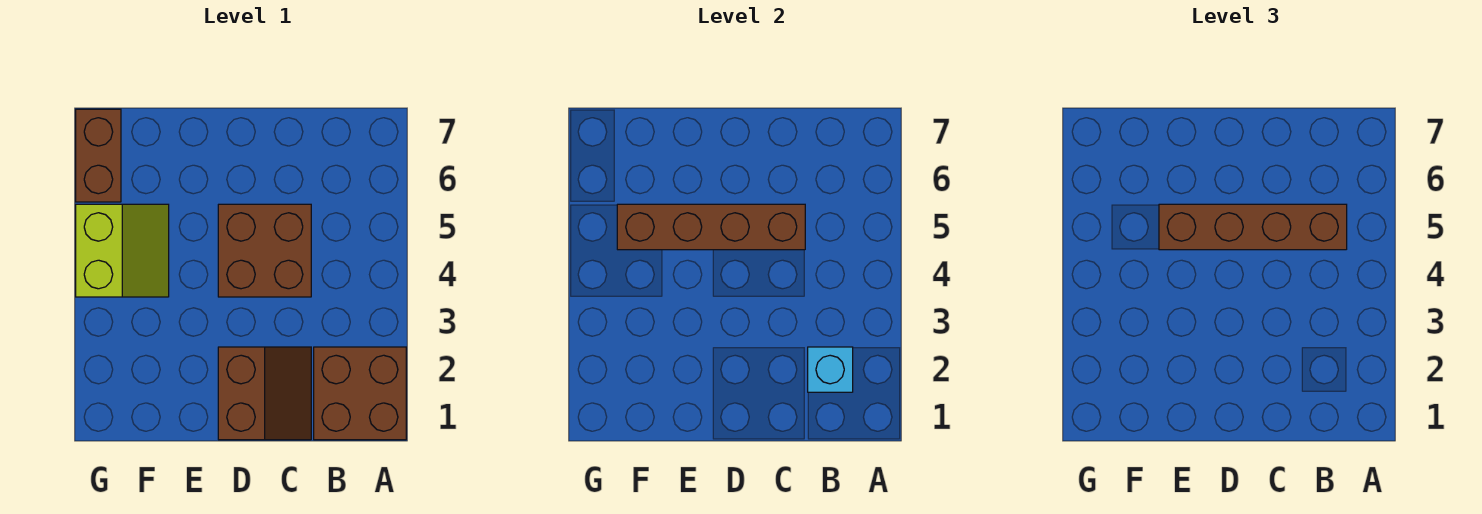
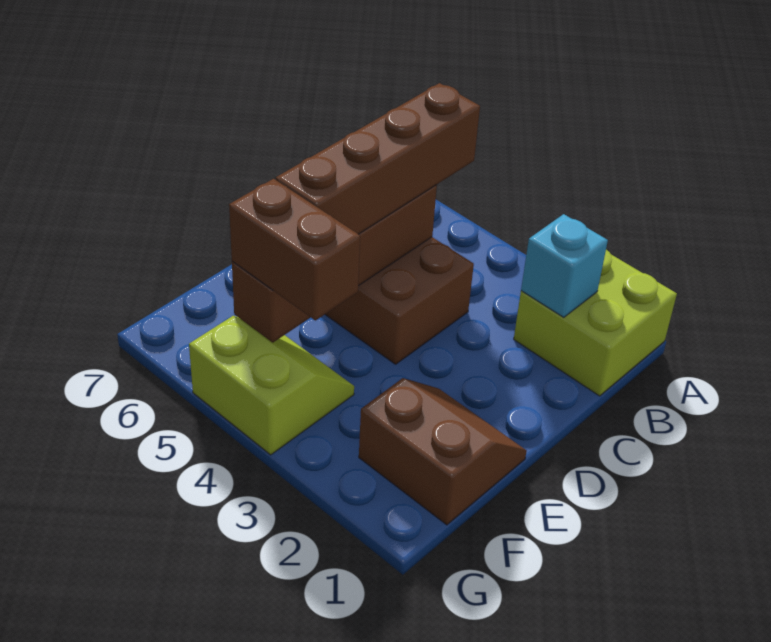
brown brick A1:B2 level 1 -> lime brick A1:B2 level 1
brown slope C1:D2 level 1 top D -> brown slope E1:F2 level 1 top F
brown brick G6:G7 level 1 -> brown brick F4:F5 level 3

